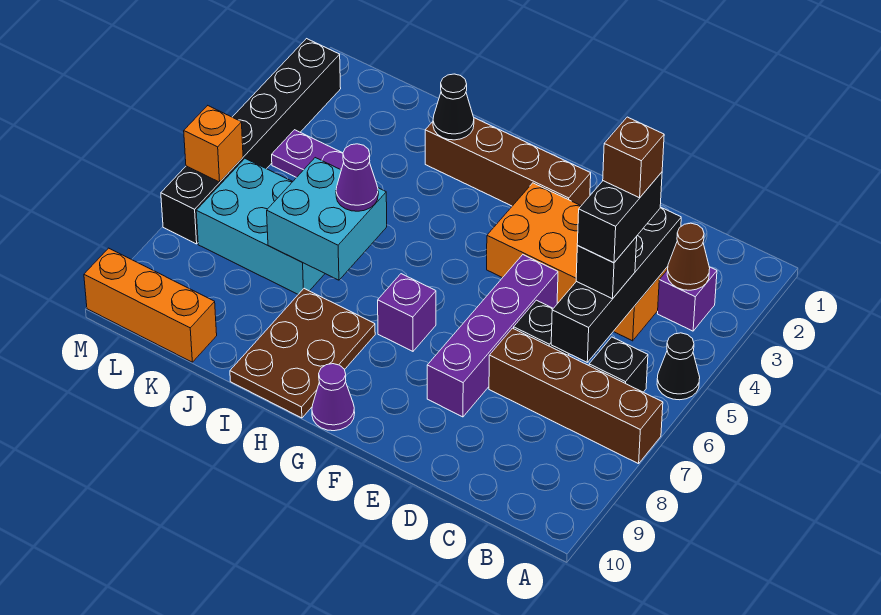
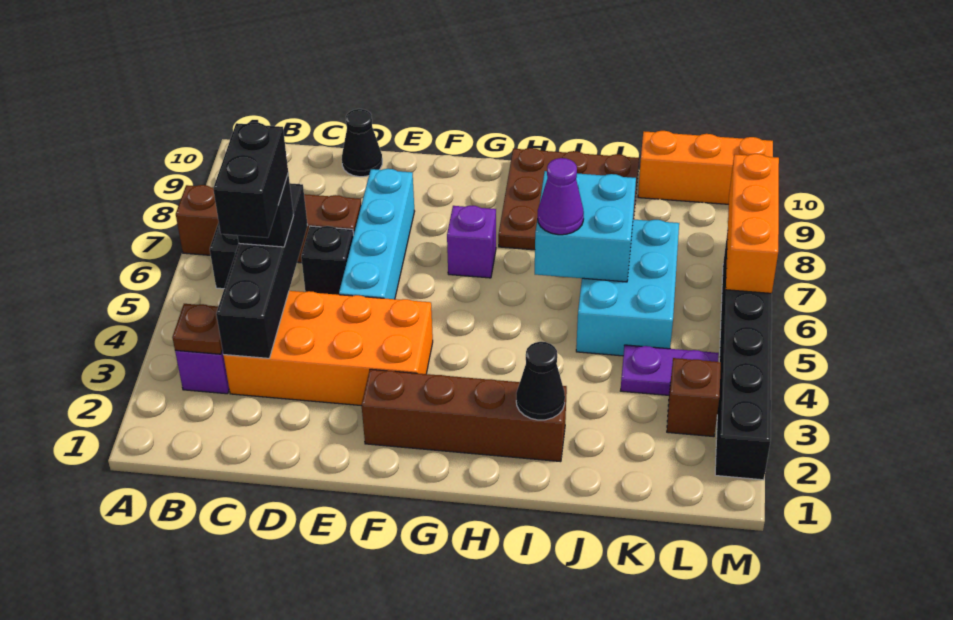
black cone A5 level 1 -> black cone D10 level 1
brown cone B3 level 2 -> brown plate B3 level 2
brown brick C4 level 5 -> brown brick L3 level 1
purple brick E5:E8 level 1 -> cyan brick E5:E8 level 1
purple cone G10 level 1 -> none
brown plate H8:I10 level 1 -> brown plate H8:J10 level 1
cyan brick J6:L7 level 1 -> cyan brick J5:K7 level 1
orange brick M6 level 2 -> orange brick M6:M8 level 2

